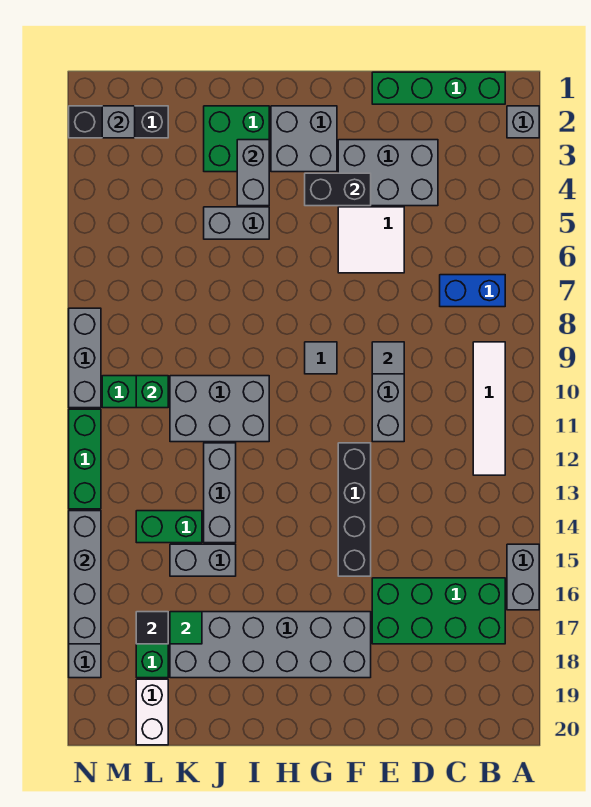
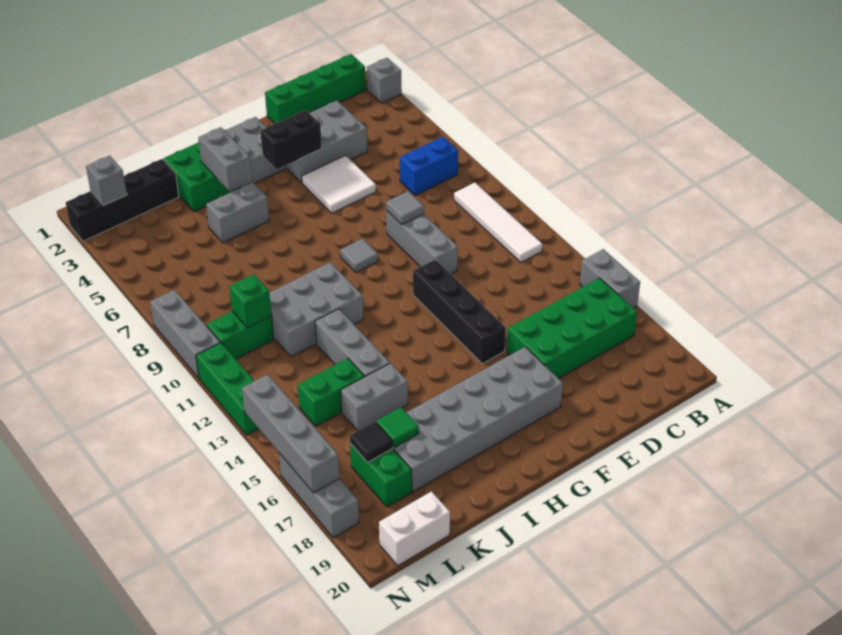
black brick L2:N2 level 1 -> black brick K2:N2 level 1
white brick L19:L20 level 1 -> white brick L20:M20 level 1

